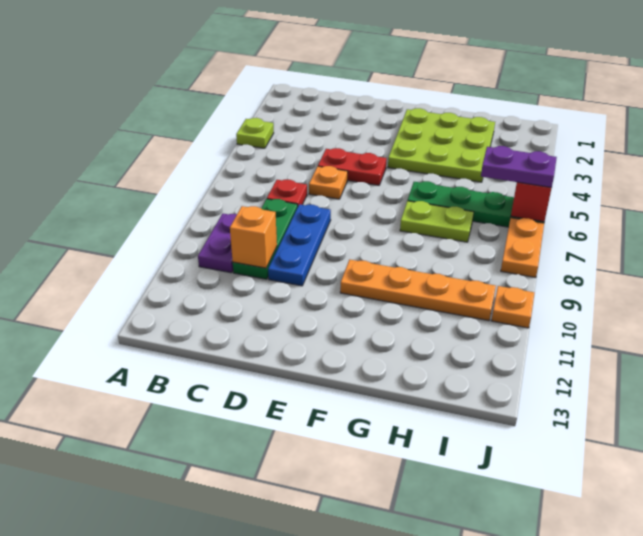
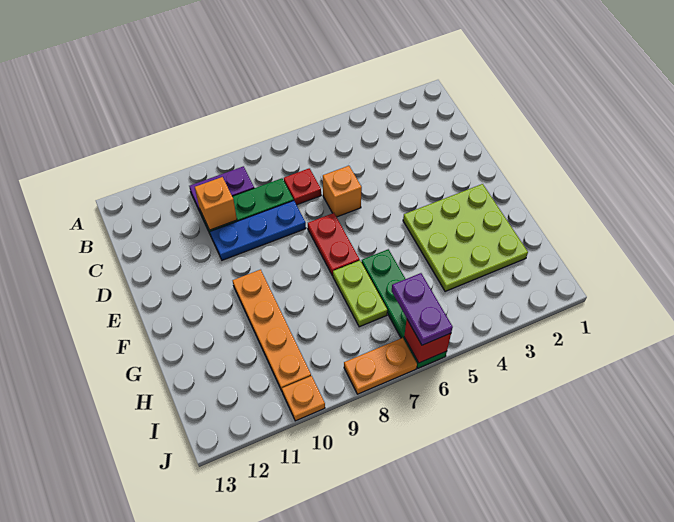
lime plate A4 level 1 -> none
red plate D5:E5 level 1 -> red plate E7:F7 level 1
orange plate D6 level 1 -> orange brick D6 level 1

